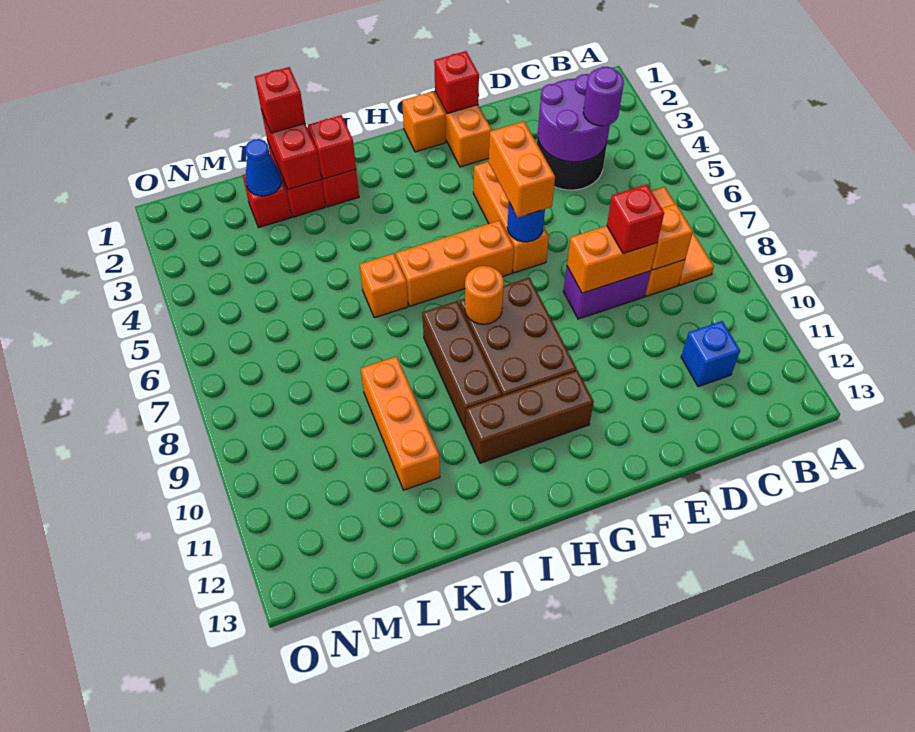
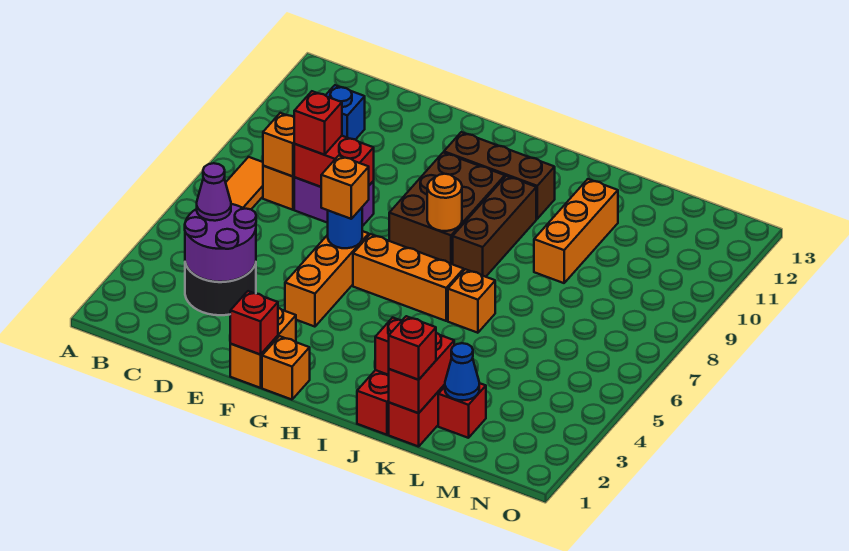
purple round brick C4 level 3 -> purple cone C4 level 3
orange brick D8:E8 level 2 -> red brick D8:E8 level 2
orange brick F5:F6 level 3 -> orange brick F6 level 3

